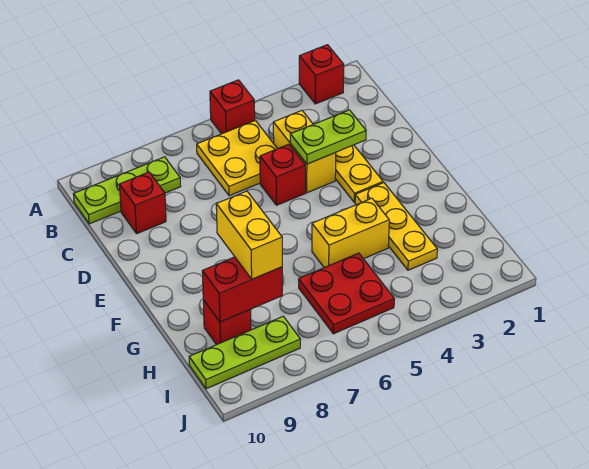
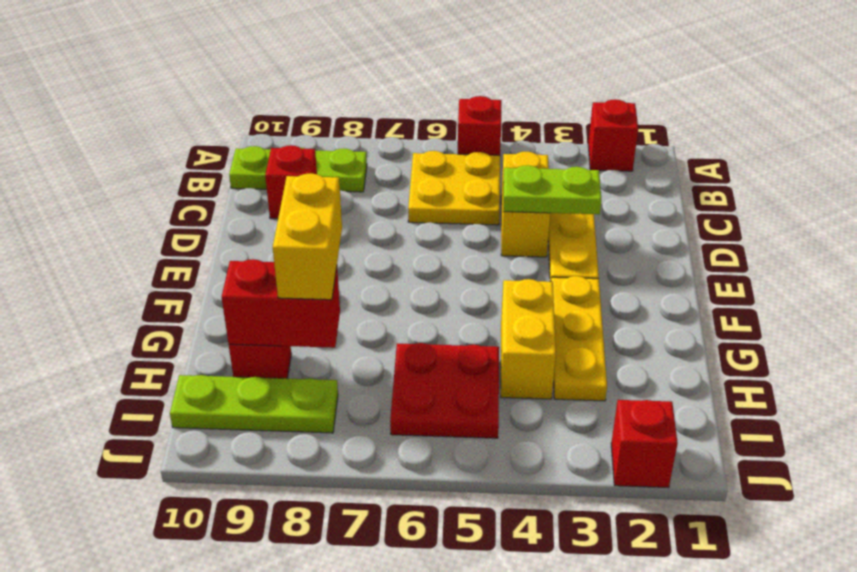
red brick D5 level 1 -> red brick J2 level 1
yellow brick G4:G5 level 1 -> yellow brick G4:H4 level 1

